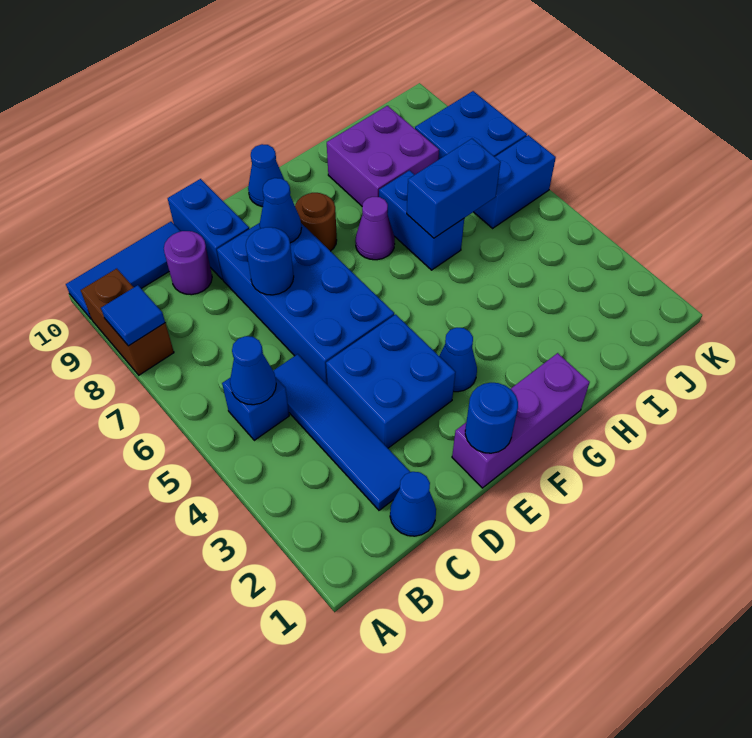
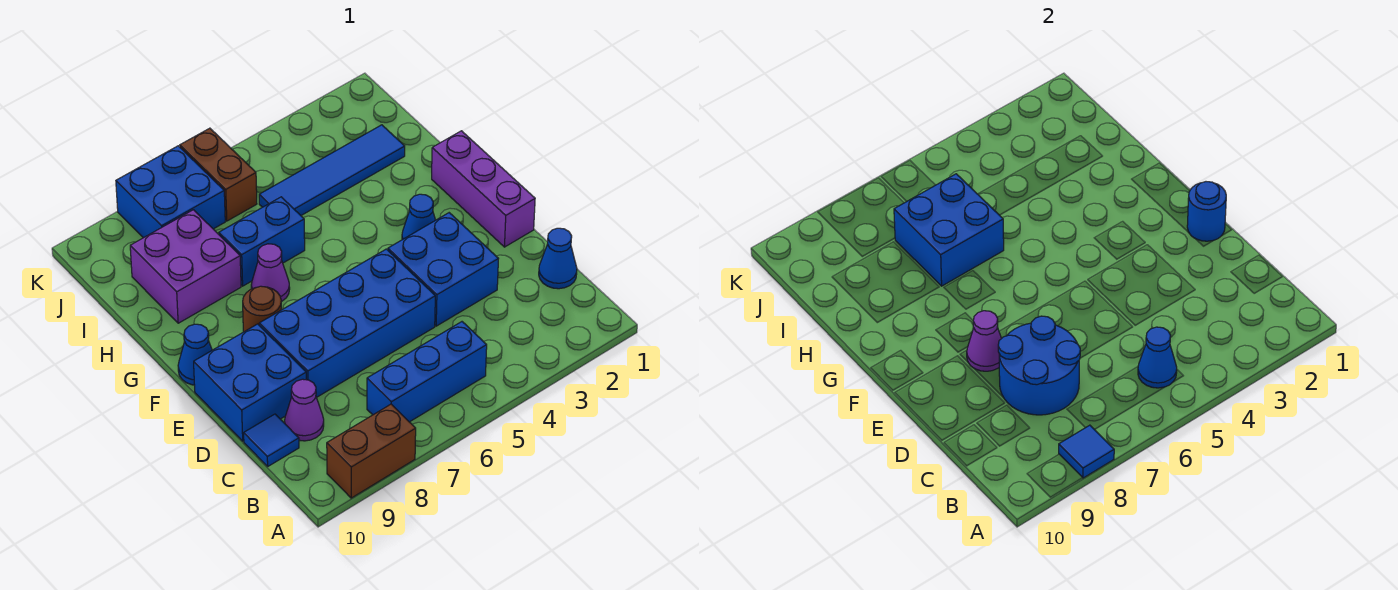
blue tile A10:C10 level 1 -> blue tile C10 level 1
blue brick B5 level 1 -> blue brick B5:B7 level 1
blue tile C2:C5 level 1 -> blue tile I2:I5 level 1
purple round brick C9 level 1 -> purple cone C9 level 1
blue round brick D7 level 2 -> blue round brick C7:D8 level 2
blue brick D9:D10 level 1 -> blue brick D9:E10 level 1
blue cone E8 level 2 -> purple cone E8 level 2
blue brick H6:I6 level 2 -> blue brick H6:I7 level 2
blue brick J6:K6 level 1 -> brown brick J6:K6 level 1

